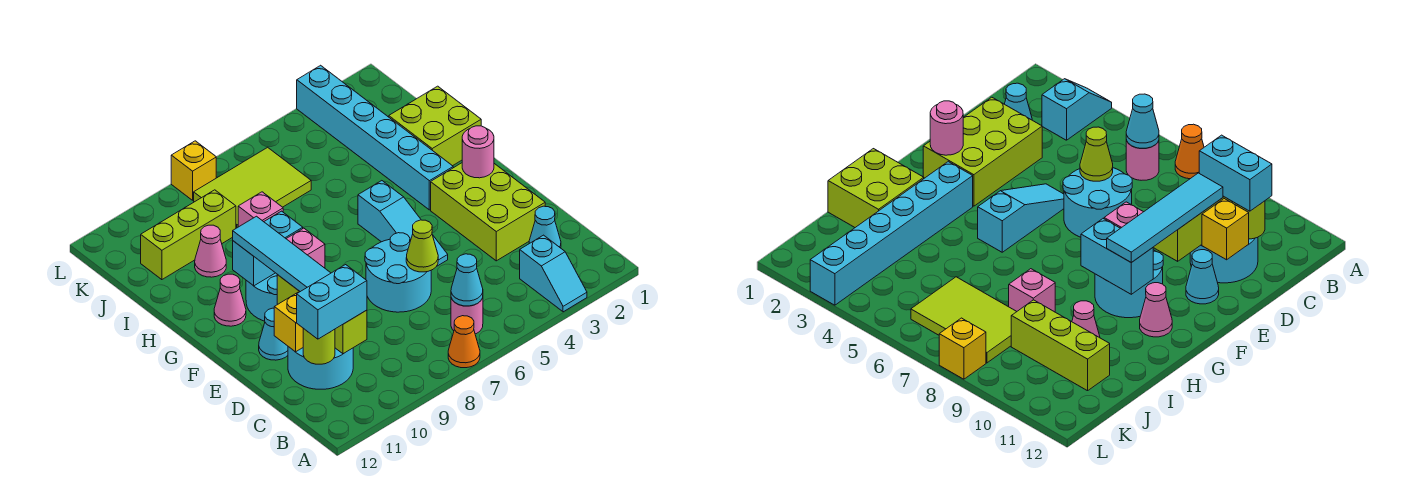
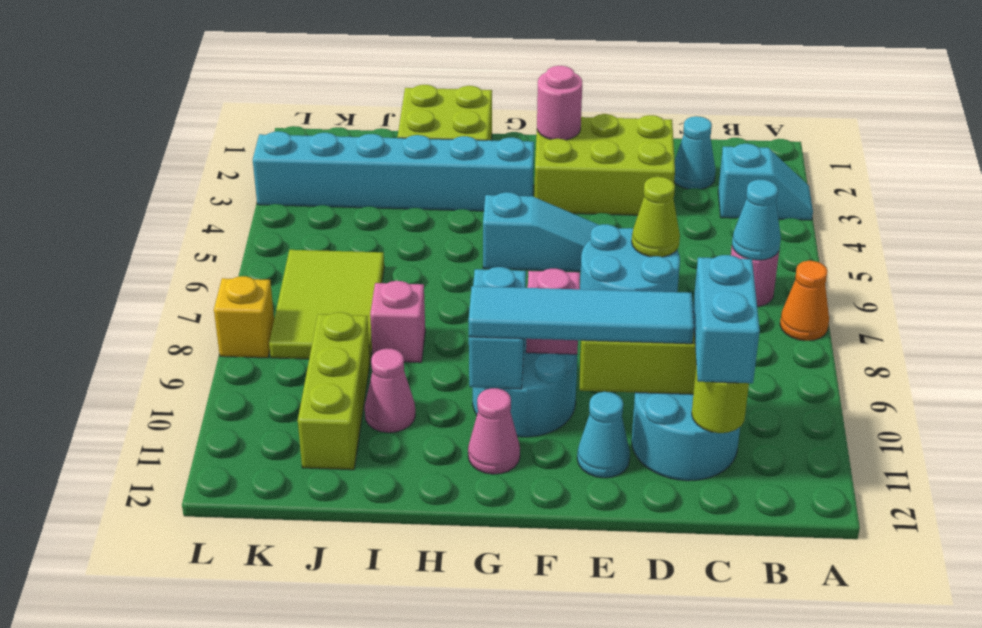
yellow brick D11 level 2 -> none

